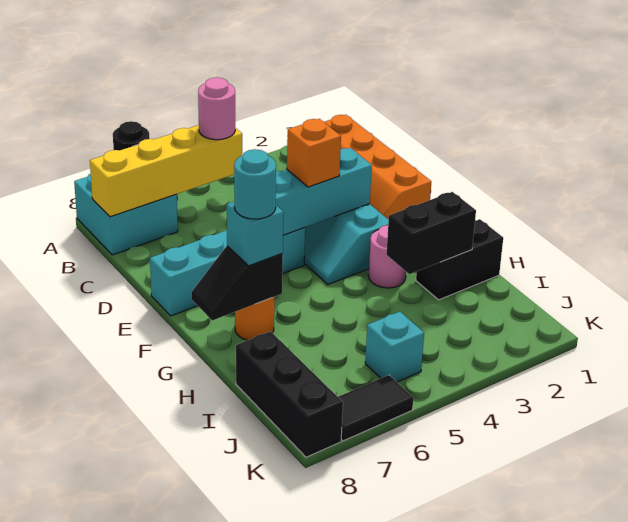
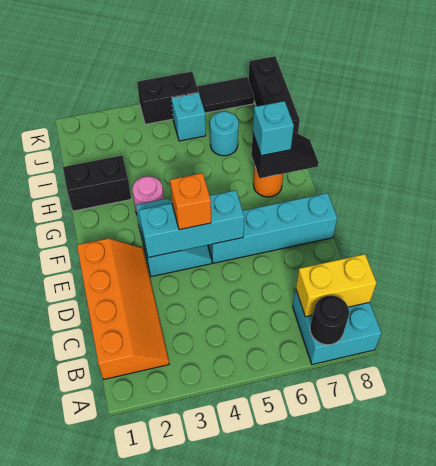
yellow brick B5:B8 level 2 -> yellow brick B7:B8 level 2
pink round brick B5 level 3 -> none
cyan round brick G7 level 4 -> cyan round brick I6 level 1
black brick H2:H3 level 2 -> black brick K4:K5 level 1

